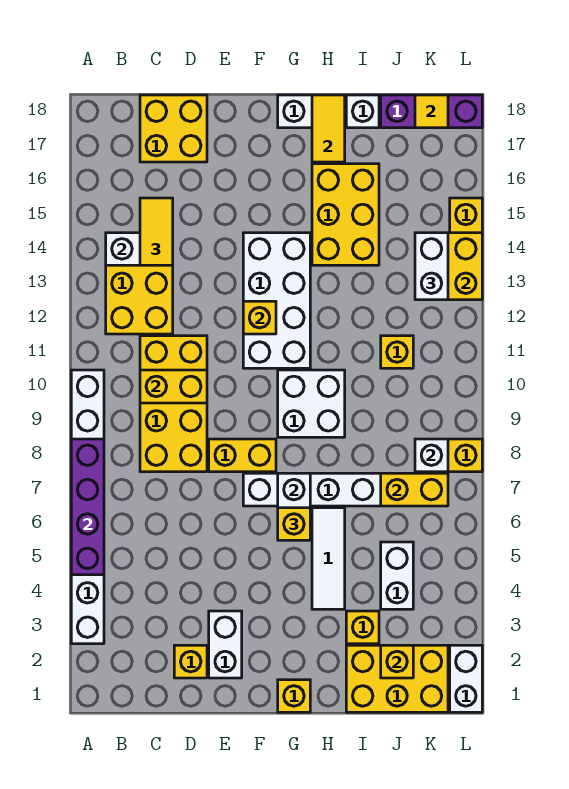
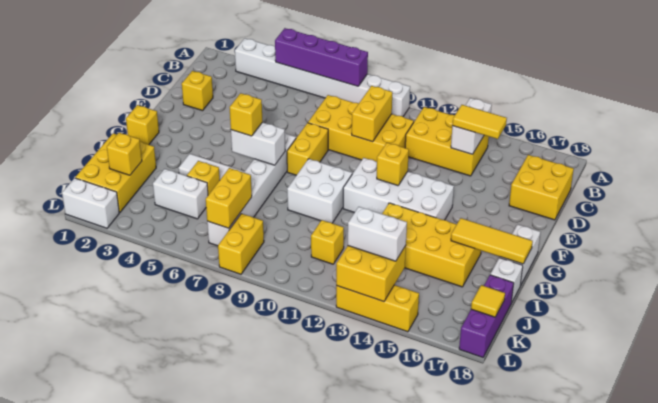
white brick E2:E3 level 1 -> none
yellow brick H14:I16 level 1 -> yellow brick H13:I16 level 1
yellow tile H17:H18 level 2 -> yellow tile H16:H18 level 2
yellow brick I3 level 1 -> yellow brick I5 level 1
white brick K8 level 2 -> none

